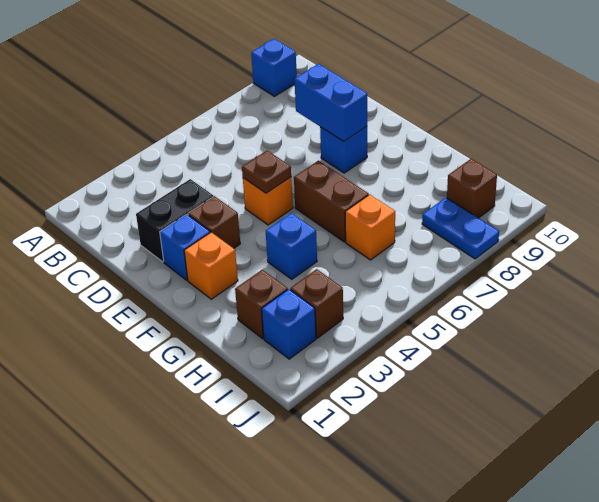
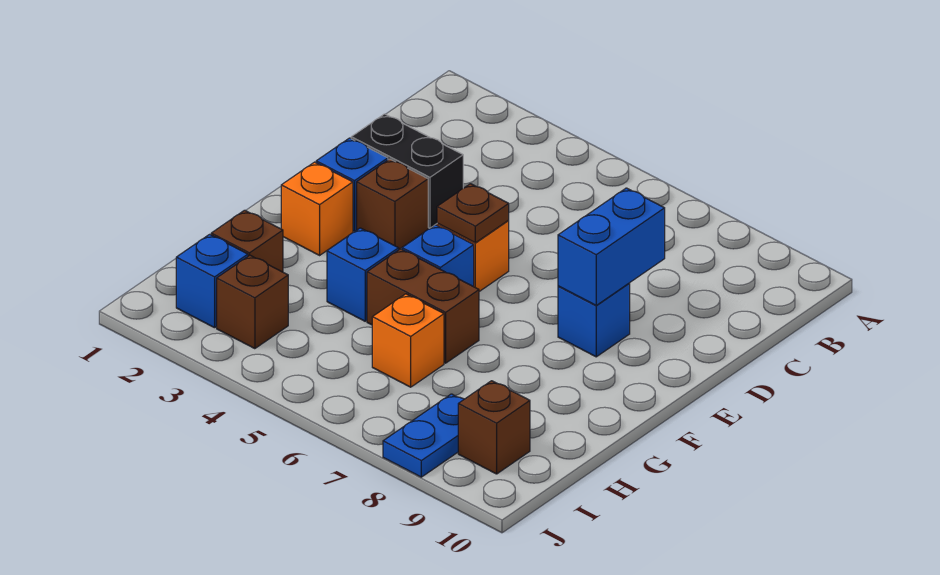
blue brick A9 level 1 -> blue brick F5 level 1
brown brick F6:G6 level 1 -> brown brick G5:G6 level 1

